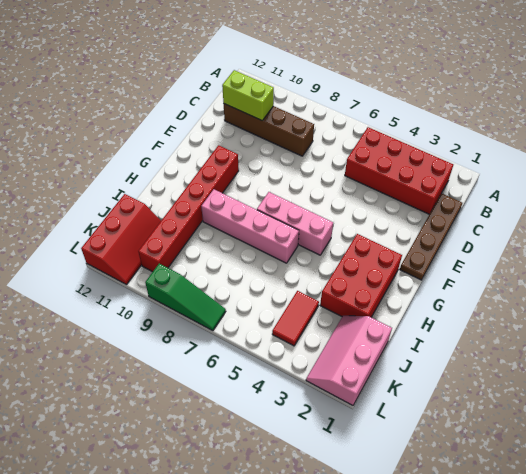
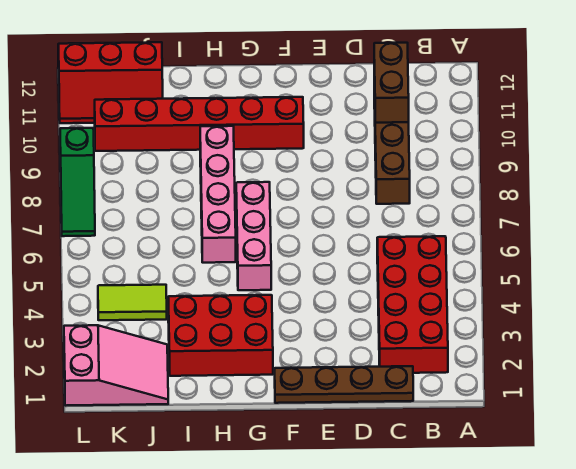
lime brick C10:C11 level 2 -> brown brick C10:C11 level 2
pink slope J1:L2 level 1 top 1 -> pink slope J1:L2 level 1 top L
red tile J4:K4 level 1 -> lime tile J4:K4 level 1

